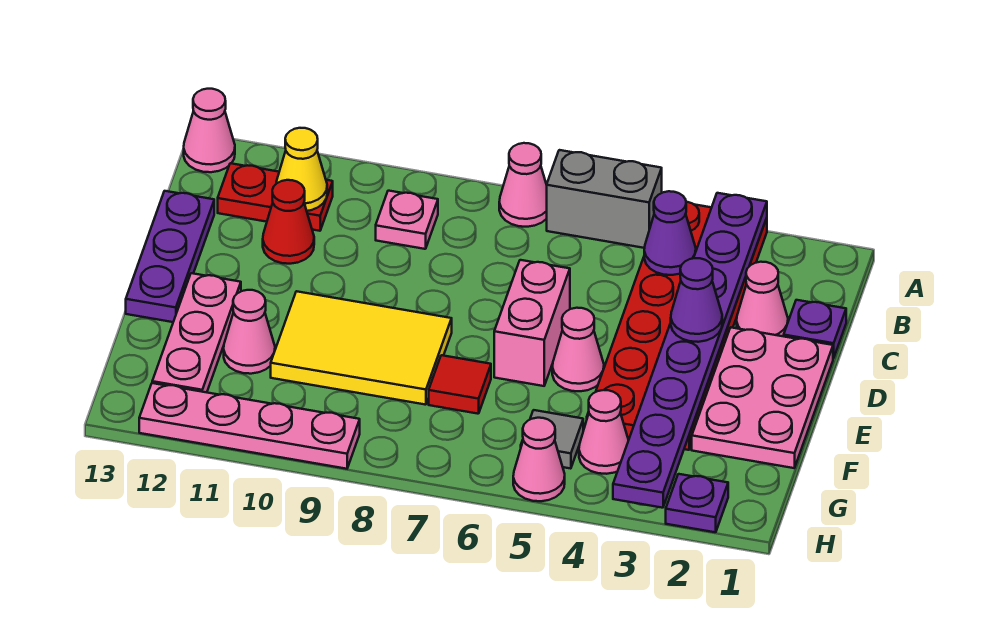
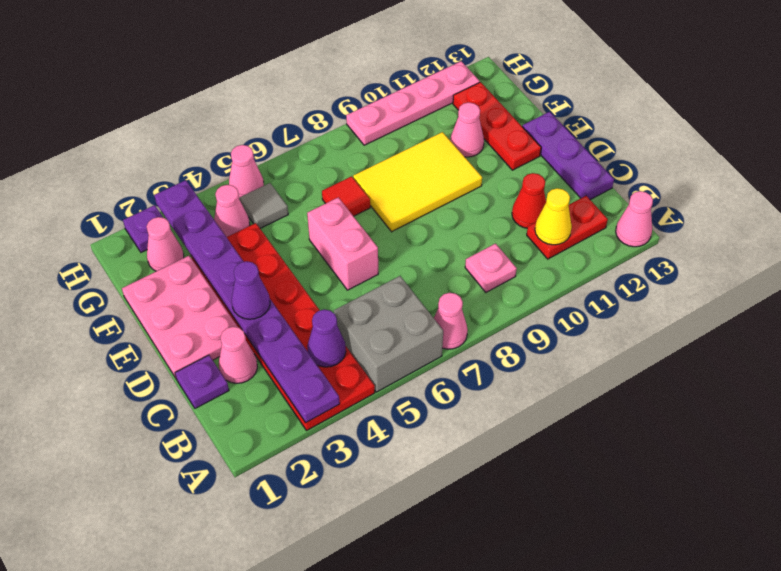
grey brick A5:A6 level 1 -> grey brick A5:B6 level 1
pink cone E5 level 1 -> pink cone G2 level 1
pink plate E12:G12 level 1 -> red plate E12:G12 level 1

